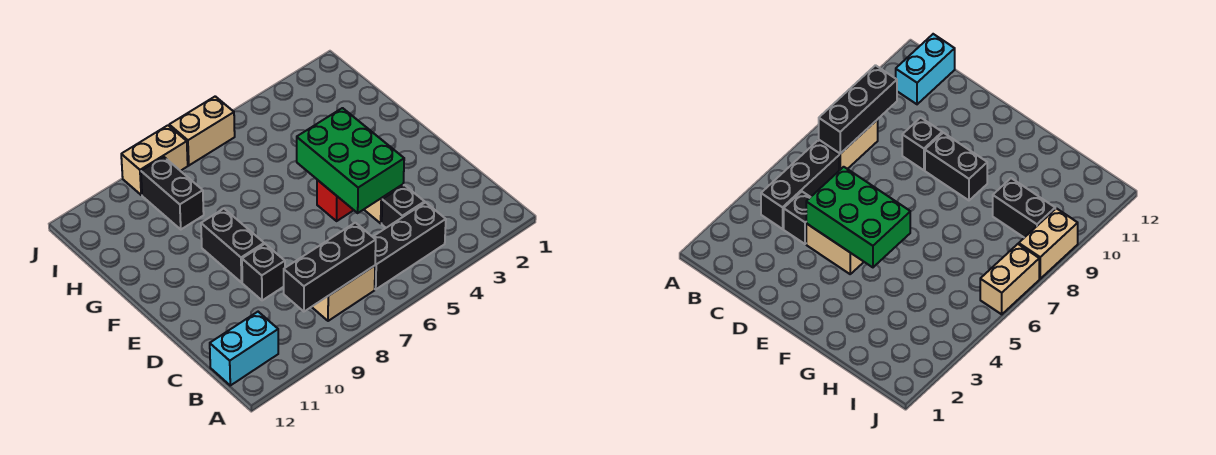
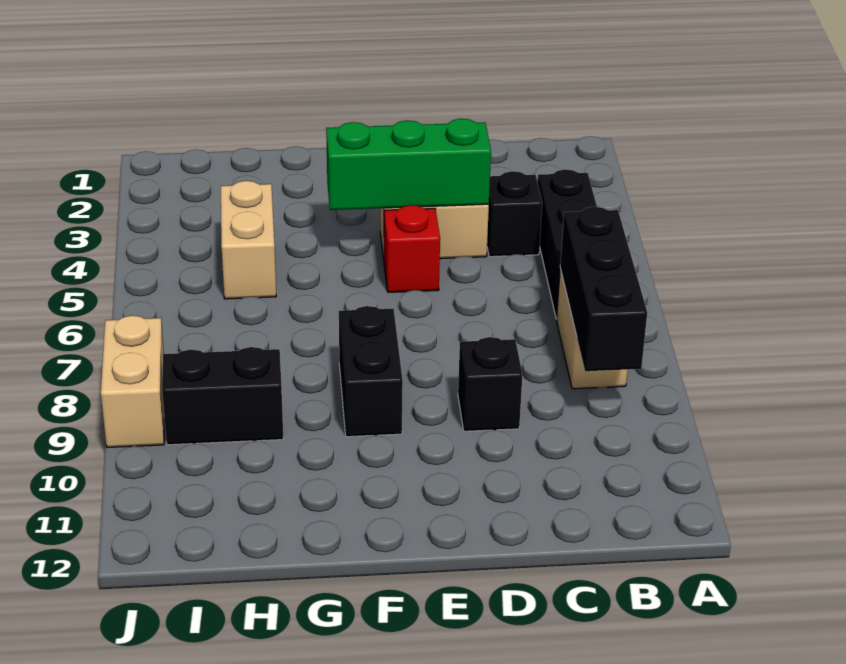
cyan brick B11:B12 level 1 -> none
green brick D4:F5 level 2 -> green brick D4:F4 level 2
black brick E9:F9 level 1 -> black brick F8:F9 level 1
tan brick J6:J7 level 1 -> tan brick H4:H5 level 1

